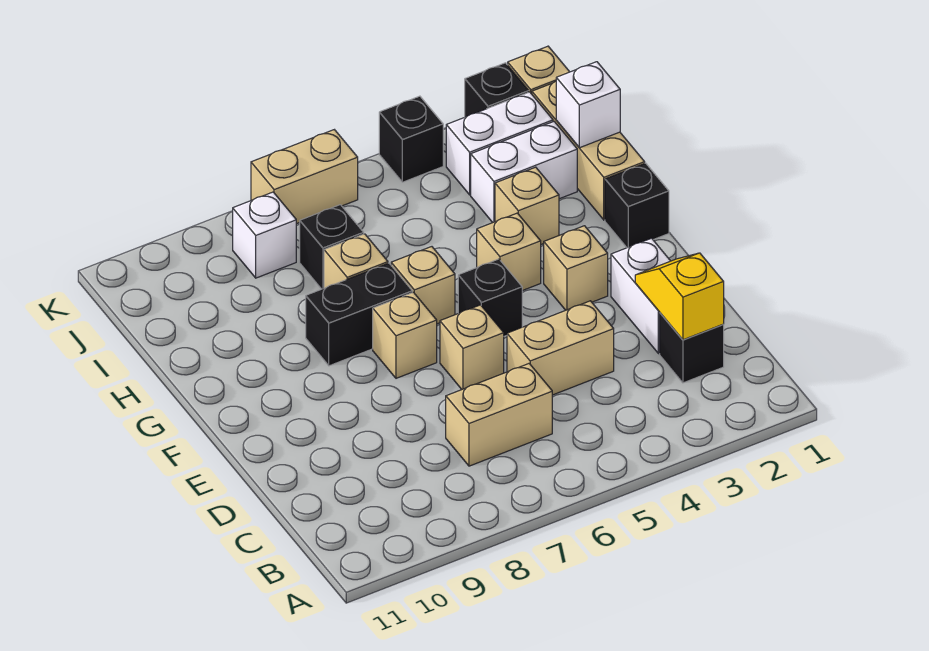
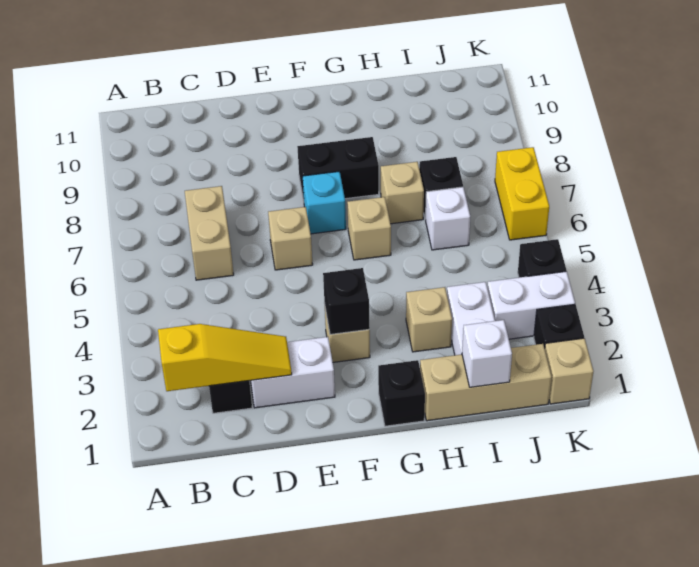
yellow slope C2:D2 level 2 top C -> yellow slope B2:D2 level 2 top B
tan brick D4:D5 level 1 -> none
black brick F5 level 1 -> black brick F3 level 2
tan brick F7 level 1 -> cyan brick F7 level 1
tan brick G4 level 1 -> none
black brick G7:G8 level 1 -> black brick F8:G8 level 1
white brick J2:J3 level 1 -> white brick J3:K3 level 1
white brick J8 level 1 -> white brick I6 level 1
tan brick K6:K7 level 1 -> yellow brick K6:K7 level 1

